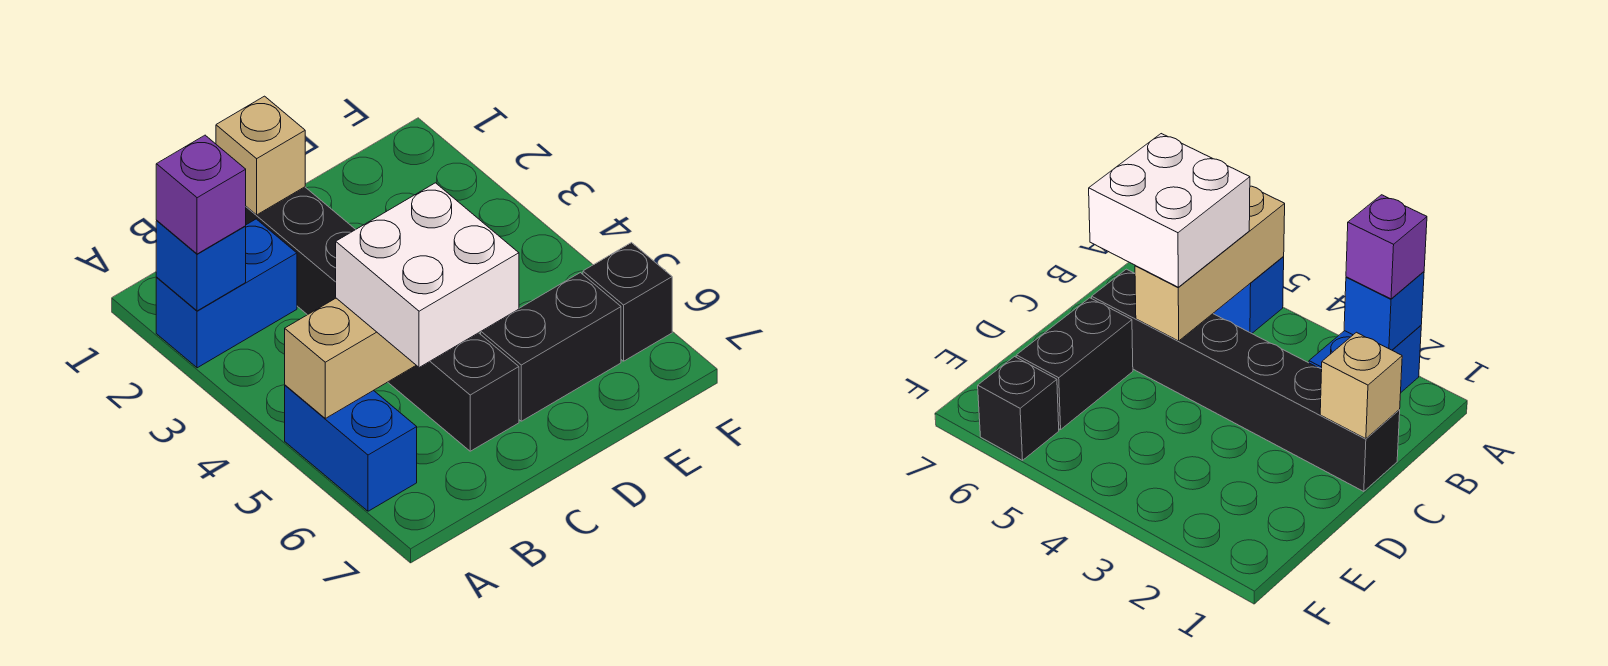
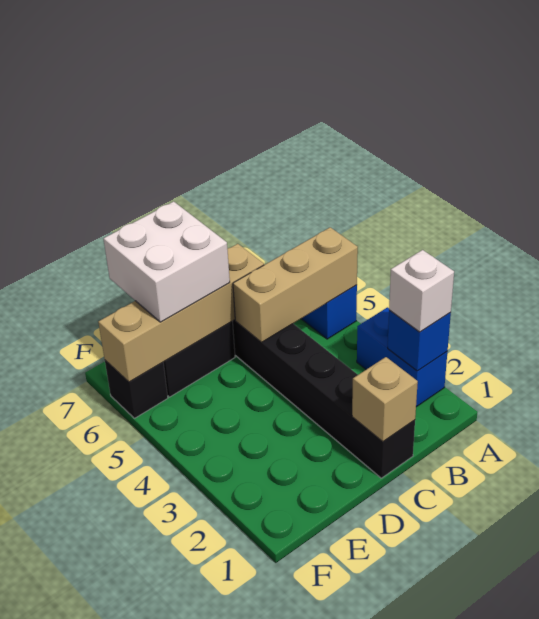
blue brick A2:B2 level 1 -> blue brick A2:A3 level 1
purple brick A2 level 3 -> white brick A2 level 3
white brick B5:C6 level 3 -> white brick D6:E7 level 3
none -> tan brick C6:F6 level 2

